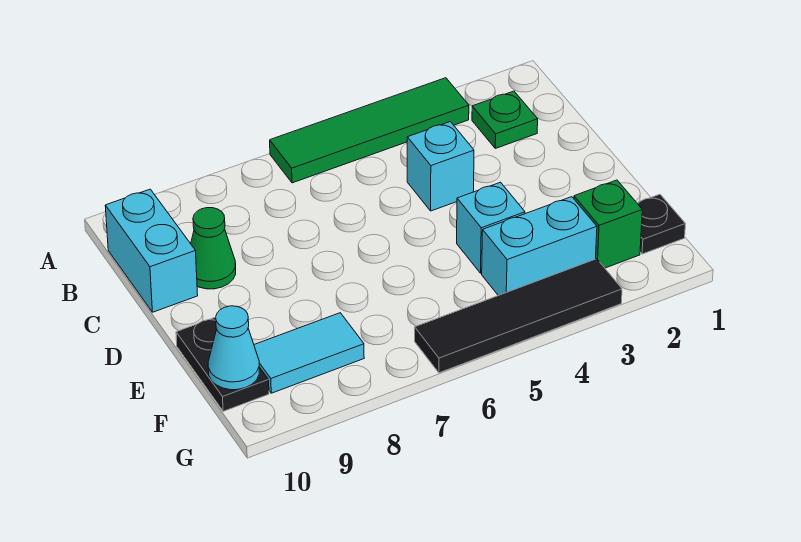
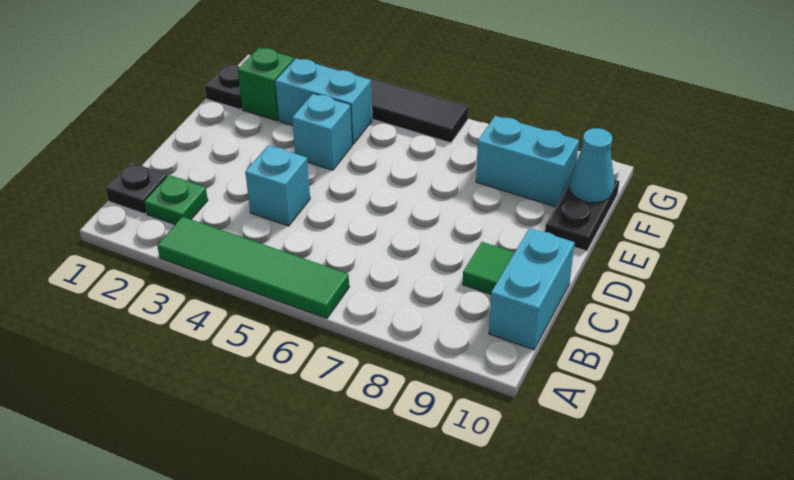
none -> black plate B1 level 1
green cone C9 level 1 -> green tile C9 level 1
cyan tile F8:F9 level 1 -> cyan brick F8:F9 level 1

